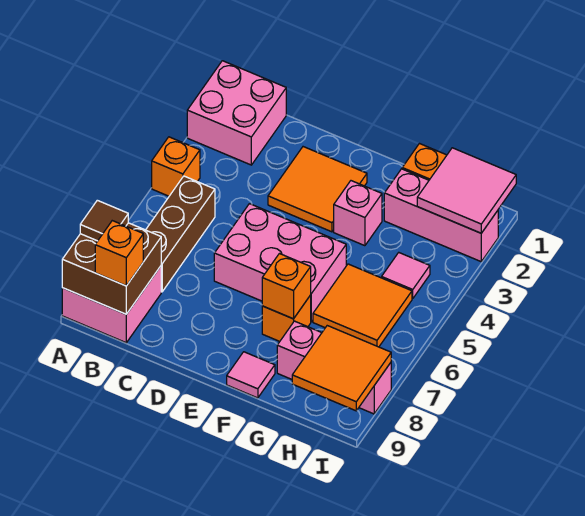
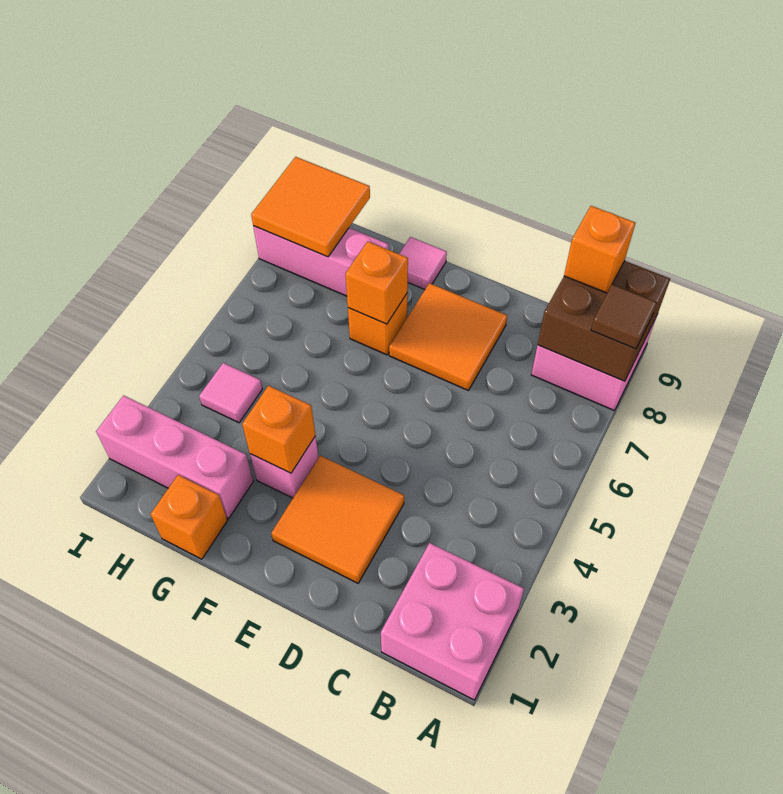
orange brick A4 level 1 -> orange brick F3 level 2
brown brick B5:B7 level 1 -> none
pink brick D5:F6 level 1 -> none
orange tile G5:H6 level 1 -> orange tile D7:E8 level 1
pink tile H1:I2 level 2 -> none

